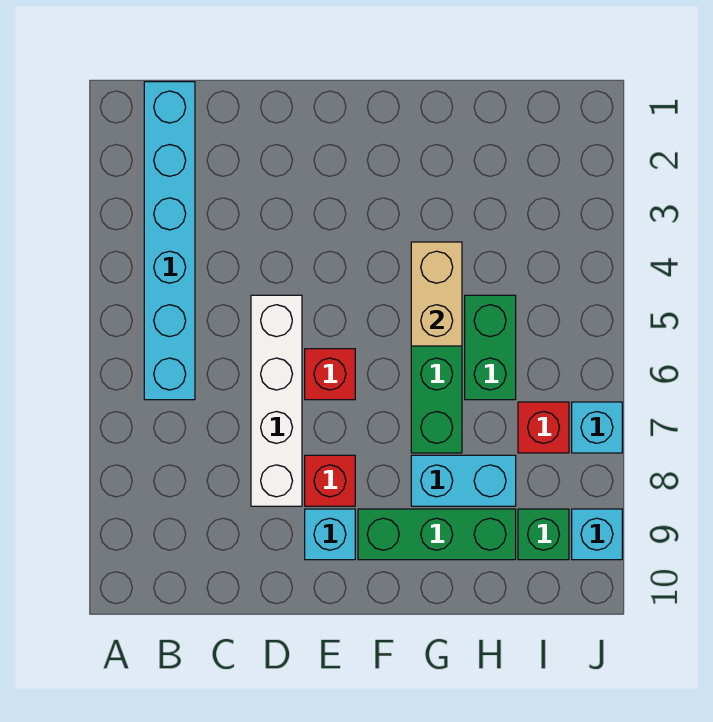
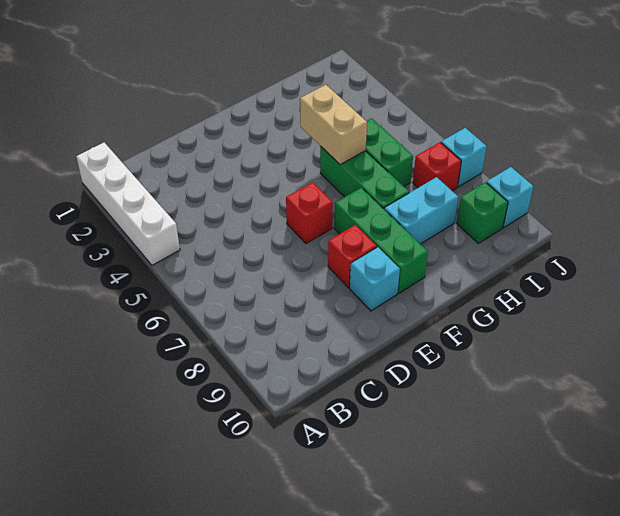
cyan brick B1:B6 level 1 -> none
white brick D5:D8 level 1 -> white brick A1:A4 level 1
green brick F9:H9 level 1 -> green brick F7:F9 level 1

